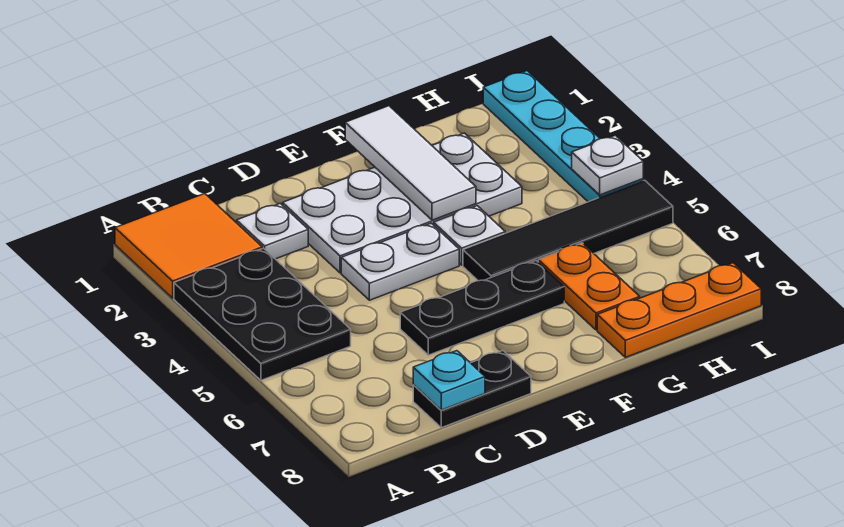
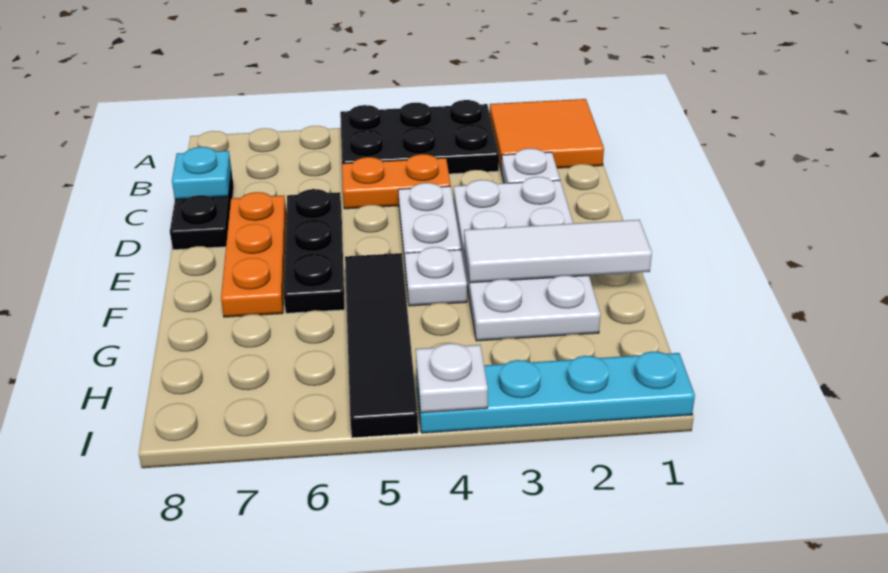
orange plate G6:G7 level 1 -> orange plate C4:C5 level 1
orange plate G8:I8 level 1 -> orange plate D7:F7 level 1

